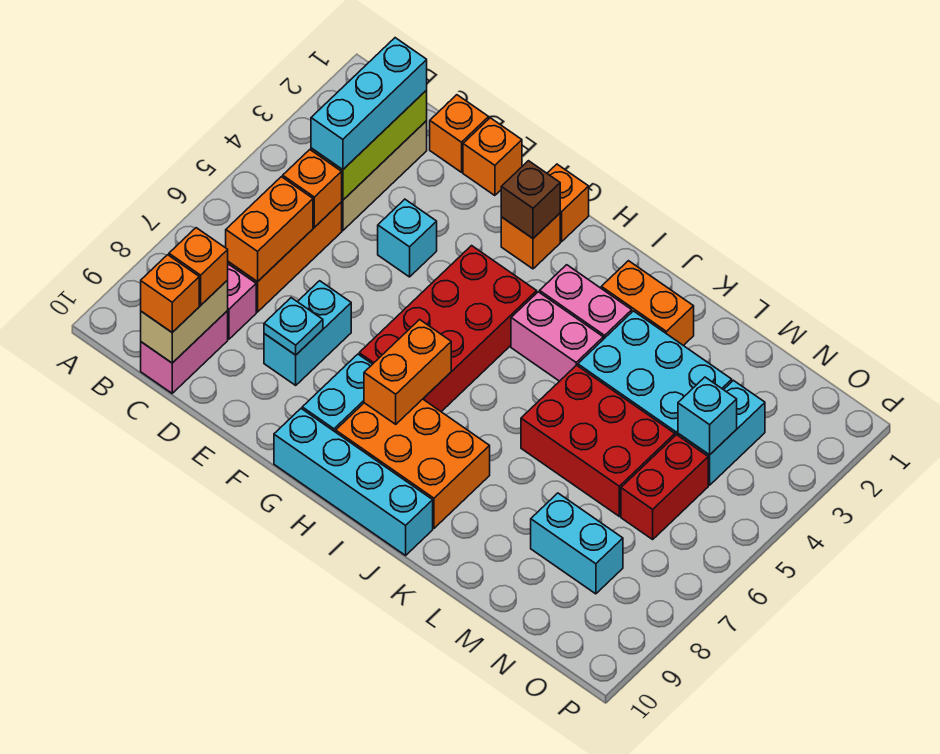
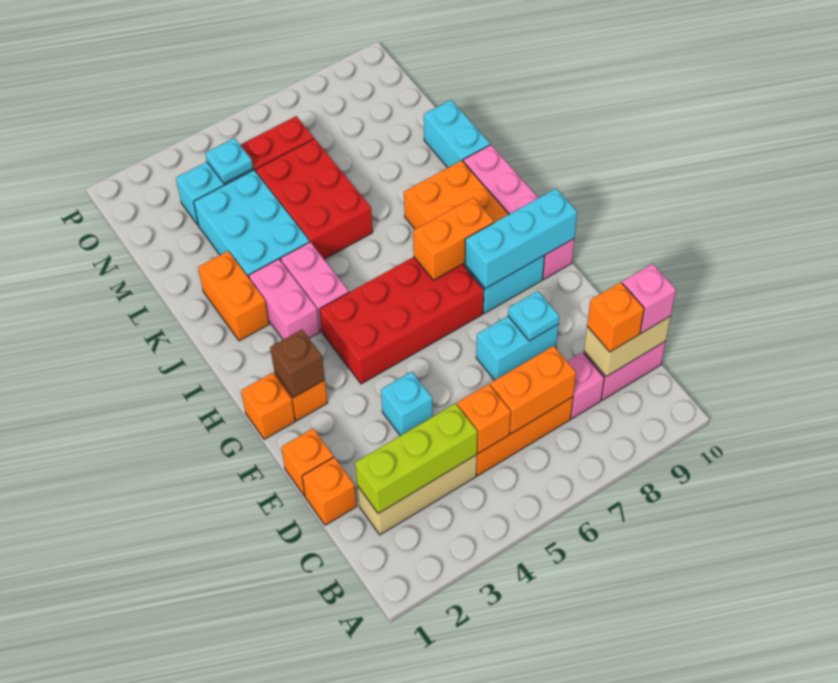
cyan brick C2:C4 level 3 -> cyan brick G8:G10 level 2
orange brick C10 level 3 -> pink brick C10 level 3
cyan brick G10:J10 level 1 -> pink brick G10:J10 level 1
cyan brick M8:N8 level 1 -> cyan brick K10:L10 level 1
cyan brick N4 level 2 -> cyan plate N4 level 2

